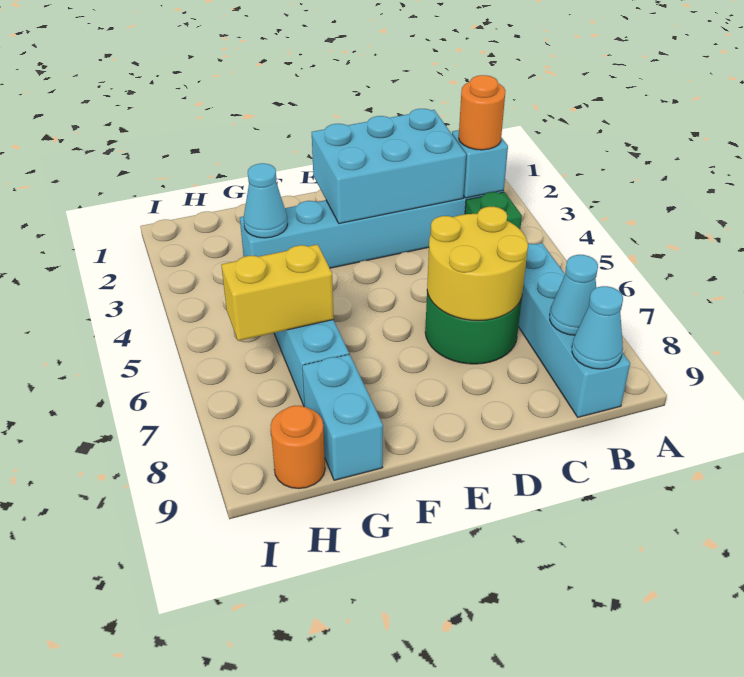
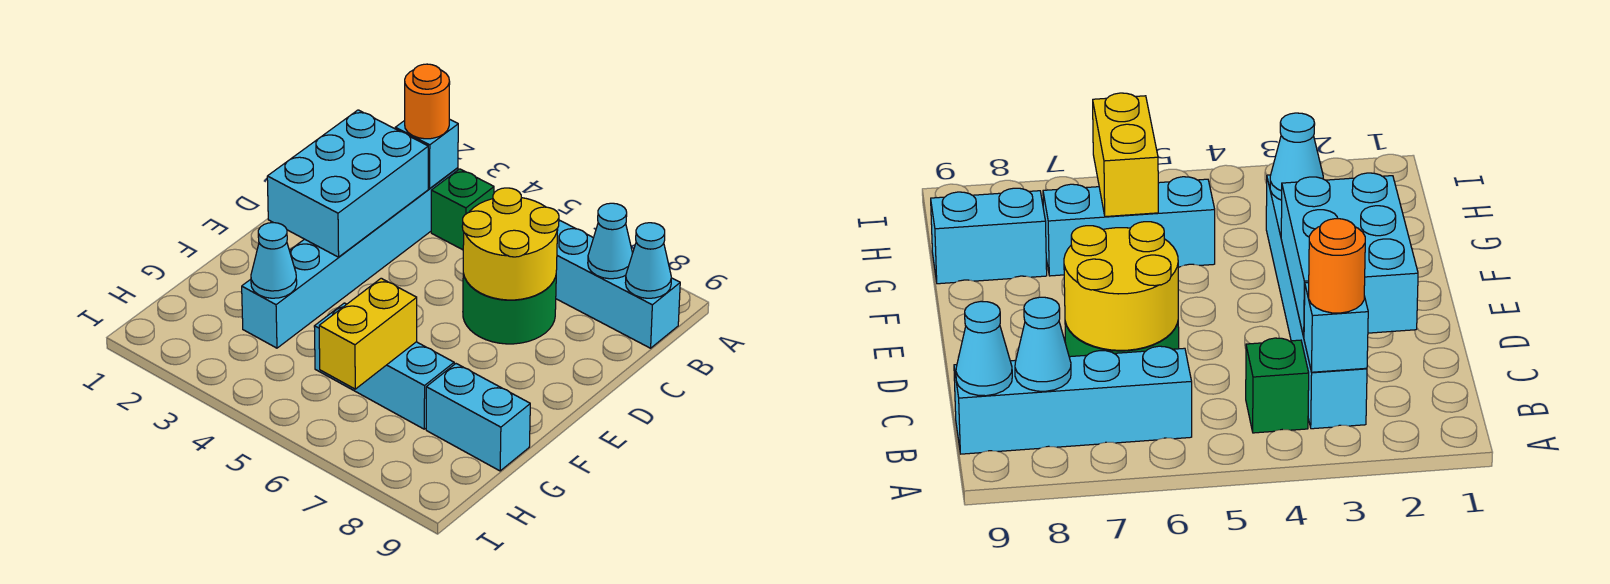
orange round brick H9 level 1 -> none

